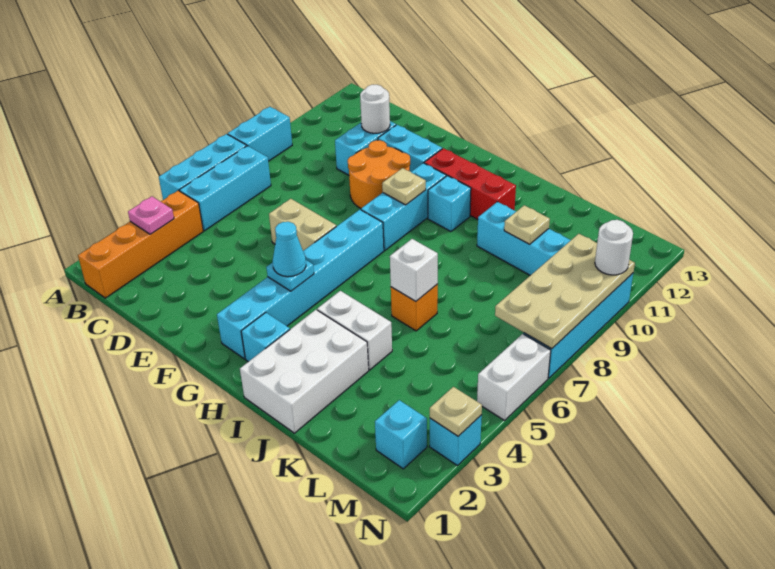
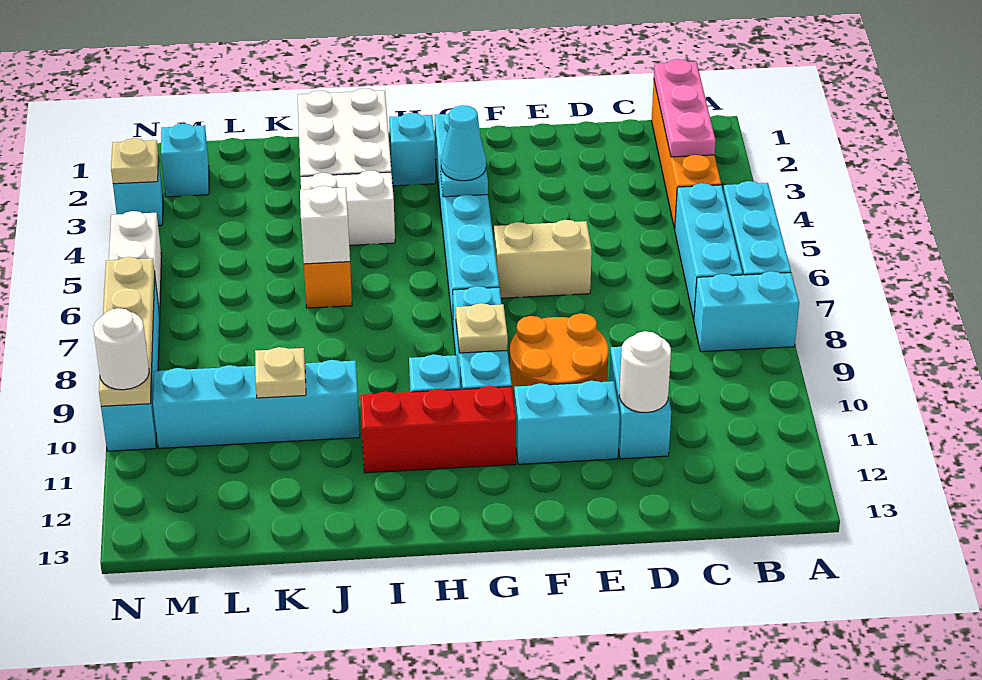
cyan brick A8:A9 level 1 -> cyan brick A8:B8 level 1
pink plate B3 level 2 -> pink plate B1:B3 level 2
tan plate M7:N10 level 2 -> tan plate N7:N10 level 2

